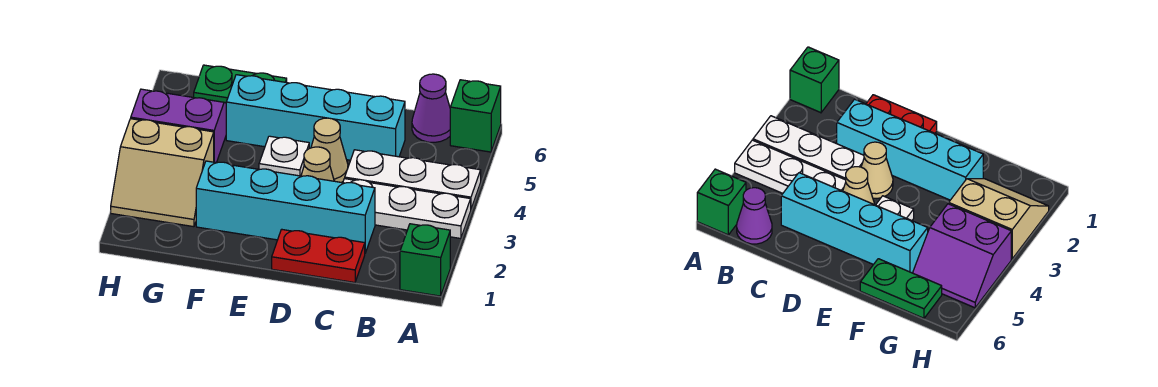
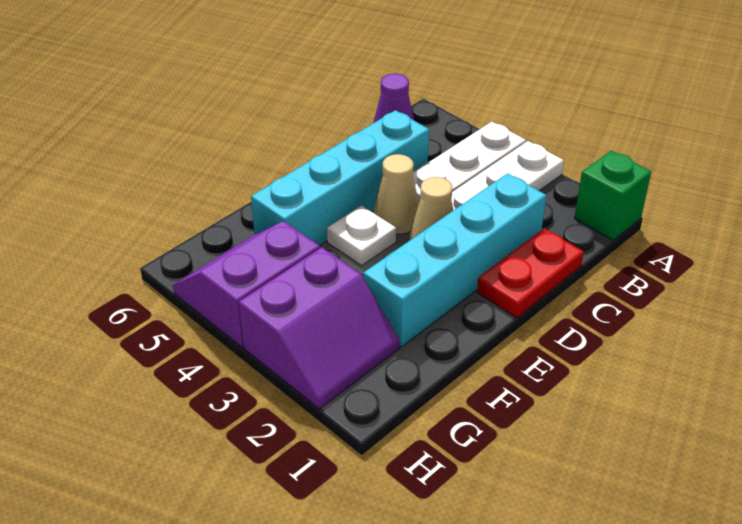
green brick A6 level 1 -> none
green plate F6:G6 level 1 -> none
tan slope G2:H3 level 1 top 3 -> purple slope G2:H3 level 1 top 3

